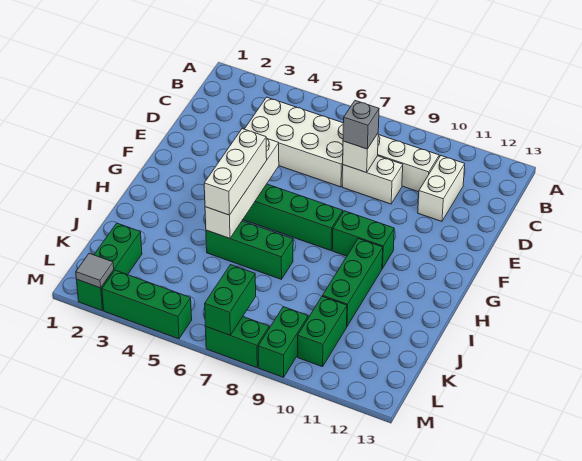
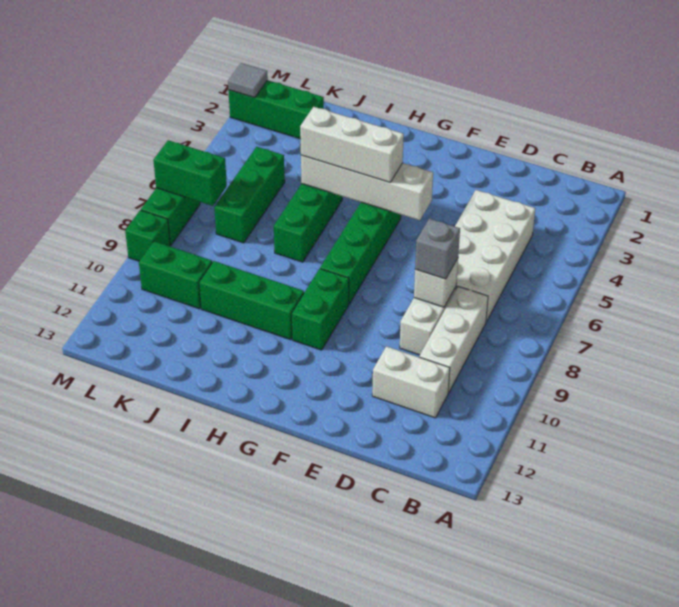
green brick L9:M9 level 1 -> green brick M9 level 1
green brick M3:M5 level 1 -> green brick K5:K7 level 1

